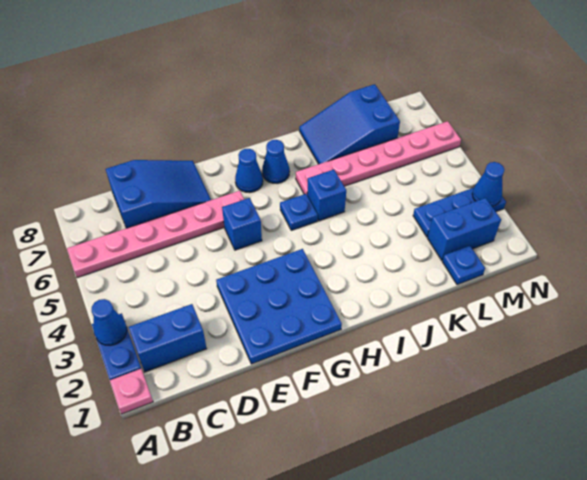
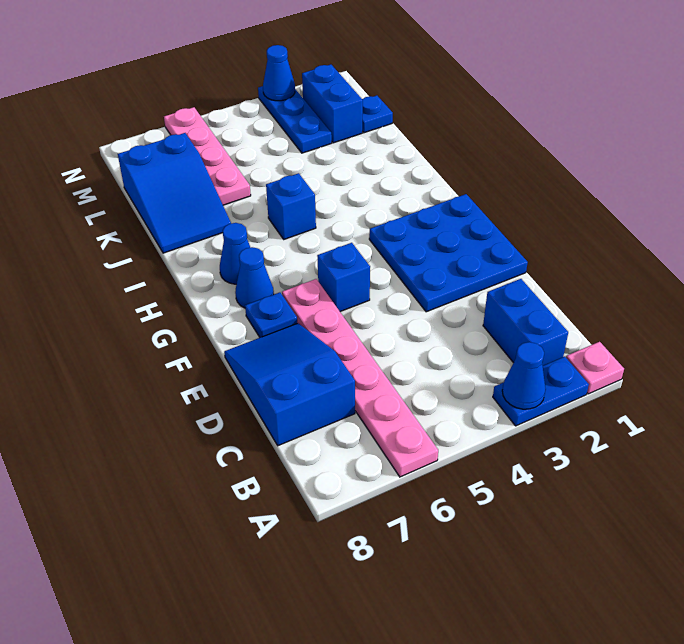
blue plate H5 level 1 -> blue plate F7 level 1
pink plate I6:N6 level 1 -> pink plate K6:N6 level 1

